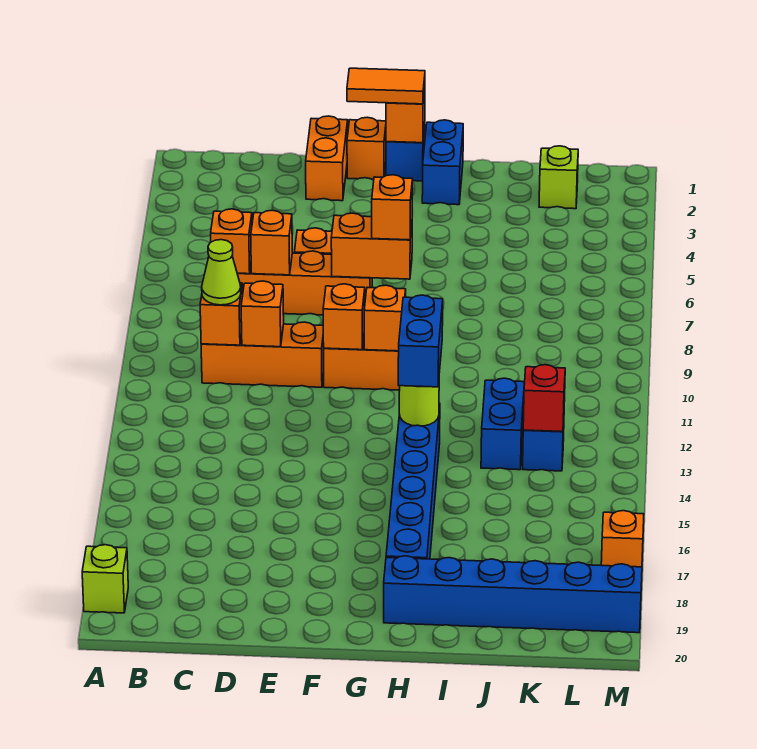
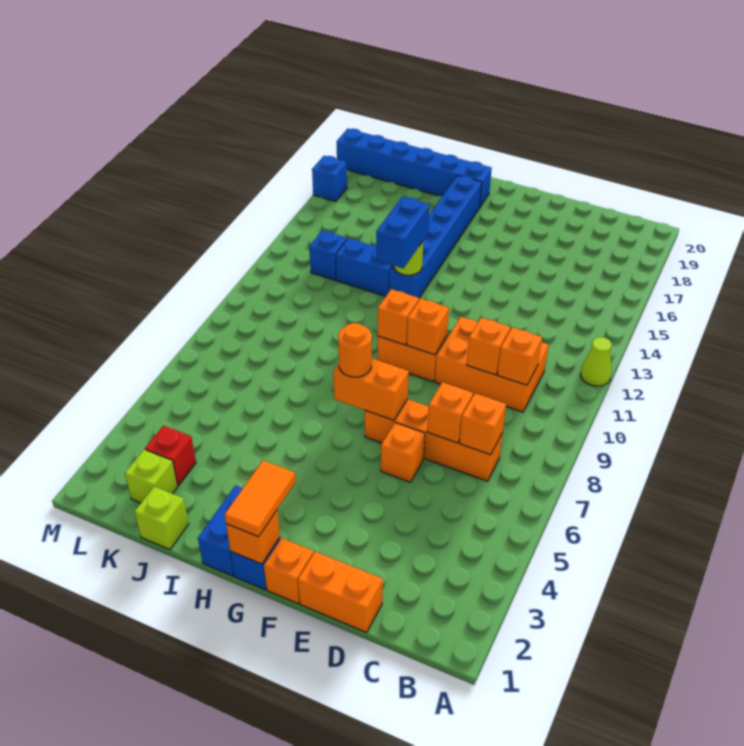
lime brick A19 level 1 -> lime brick J1 level 1
orange brick C10:E10 level 1 -> orange brick C10:E11 level 1
lime cone C10 level 3 -> lime cone A12 level 1
orange brick E1:E2 level 1 -> orange brick D1:E1 level 1
orange tile F1:G1 level 3 -> orange tile G1:G2 level 3
orange brick G7 level 3 -> orange round brick G7 level 3
blue brick J12:J13 level 1 -> blue brick I13:J13 level 1
red brick K13 level 2 -> red brick K3 level 1
orange brick M17 level 1 -> blue brick M17 level 1

